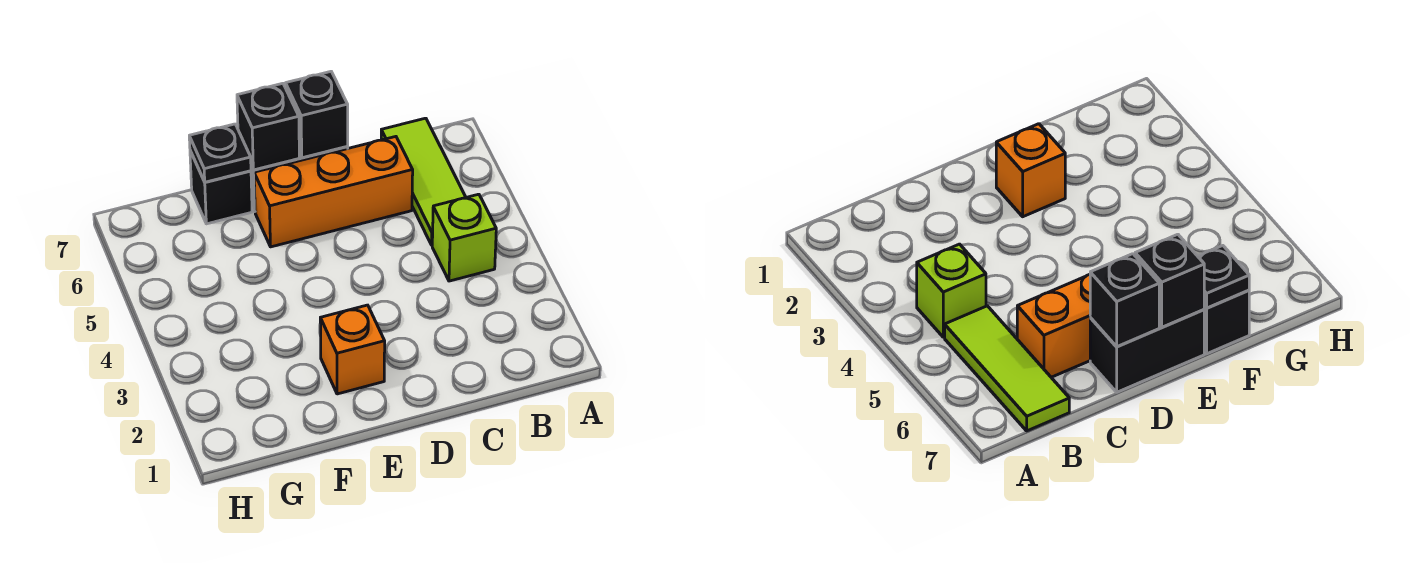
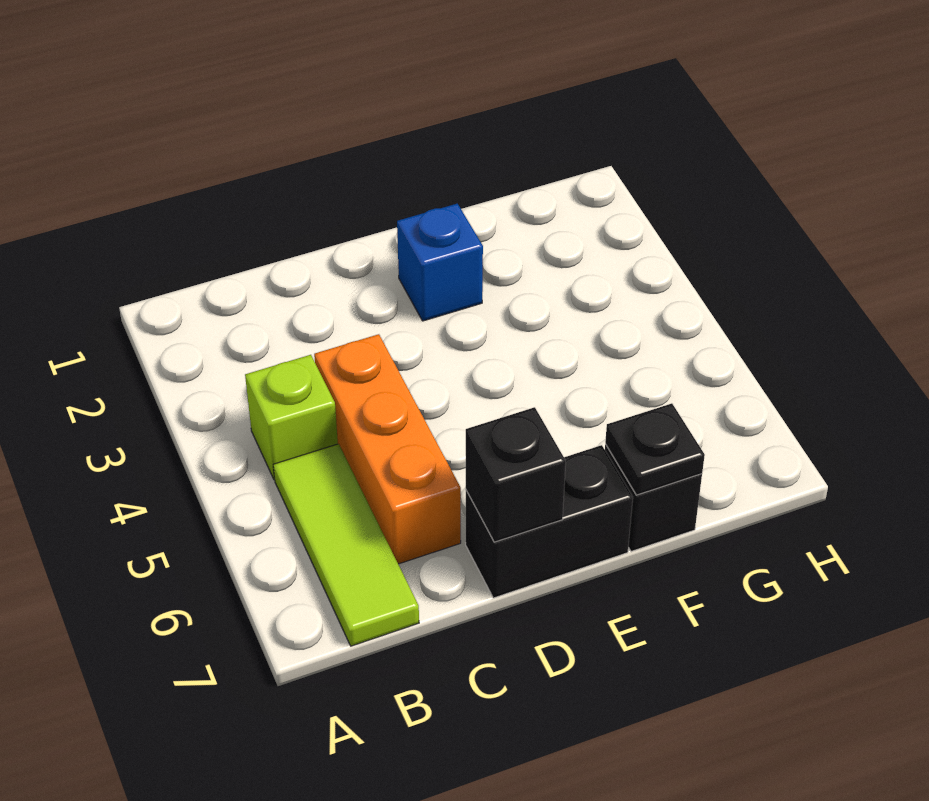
orange brick C6:E6 level 1 -> orange brick C4:C6 level 1
orange brick E2 level 1 -> blue brick E2 level 1
black brick E7 level 2 -> none

